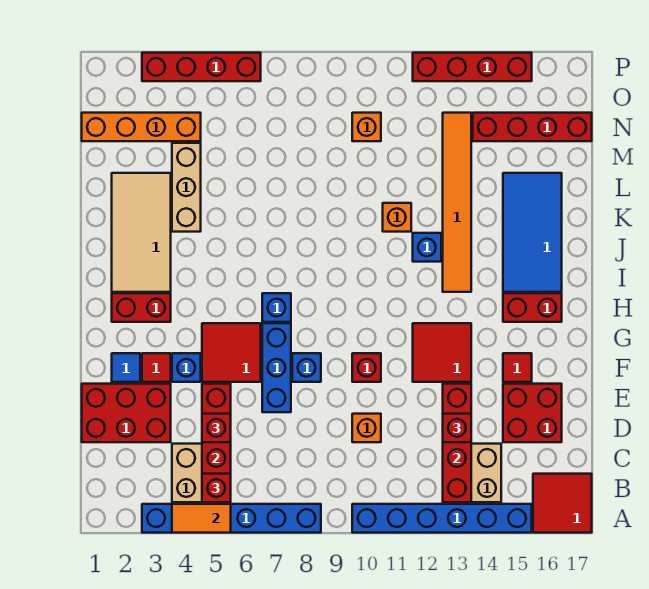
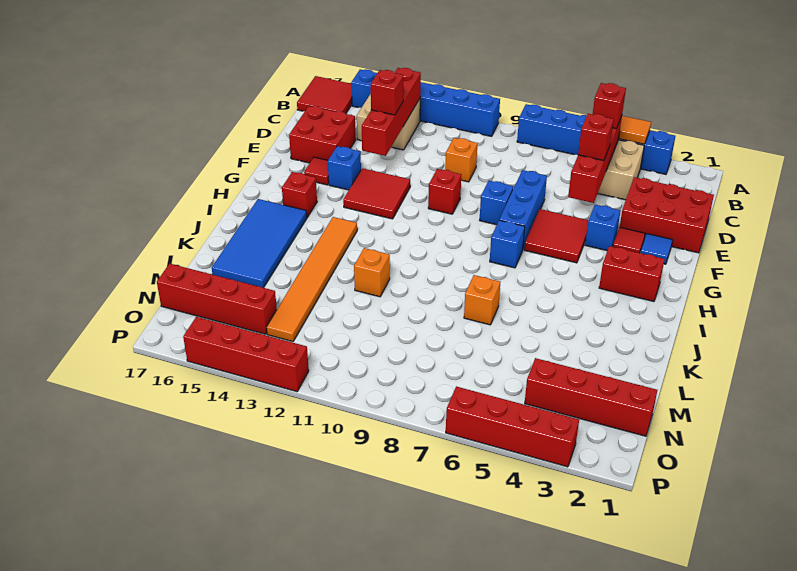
red brick H15:H16 level 1 -> red brick H15 level 1
tan tile I2:L3 level 1 -> none
blue brick J12 level 1 -> blue brick F14 level 1
tan brick K4:M4 level 1 -> none
orange brick N1:N4 level 1 -> red brick N1:N4 level 1
orange brick N10 level 1 -> orange brick K7 level 1

